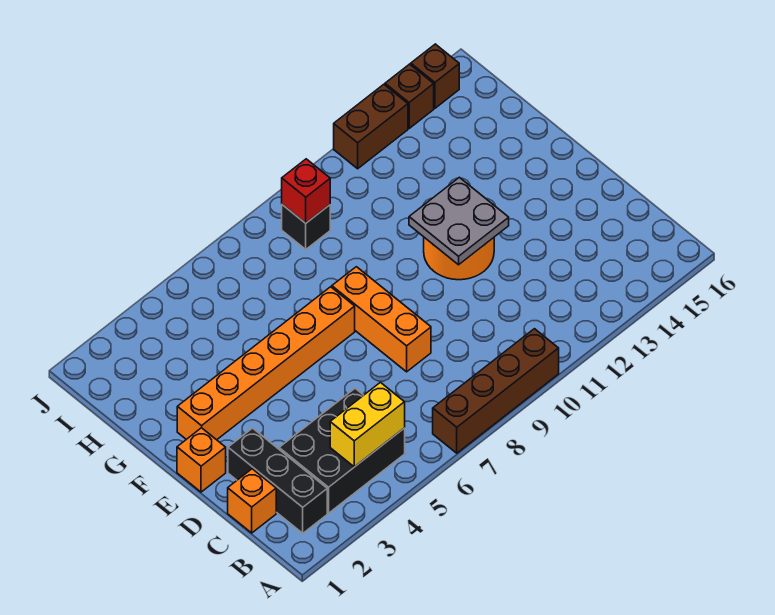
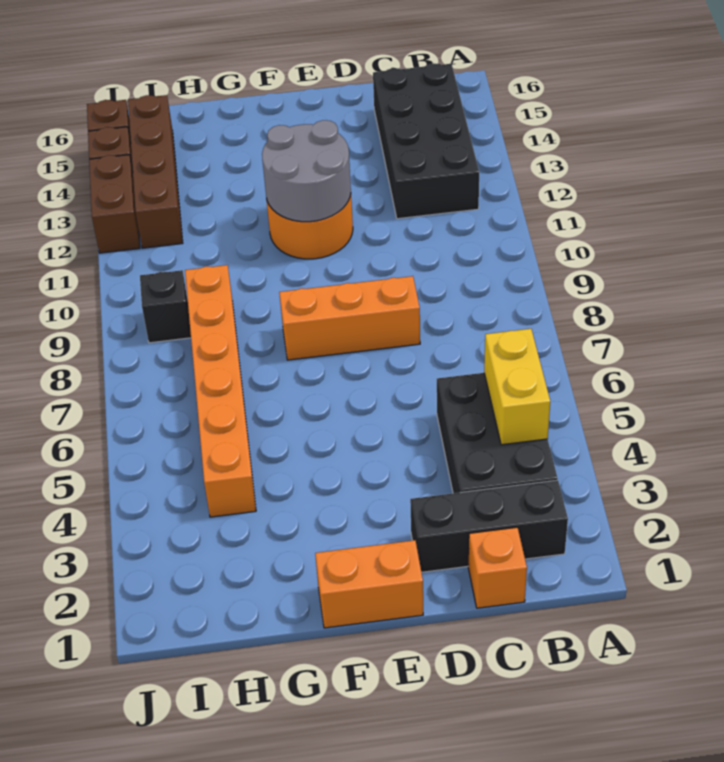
brown brick A7:A10 level 1 -> brown brick I12:I15 level 1
none -> black brick B12:C15 level 1
orange brick E1 level 1 -> orange brick E1:F1 level 1
grey plate E11:F12 level 2 -> grey round brick E11:F12 level 2
orange brick F2:F7 level 1 -> orange brick H4:H9 level 1
red brick I9 level 2 -> none

